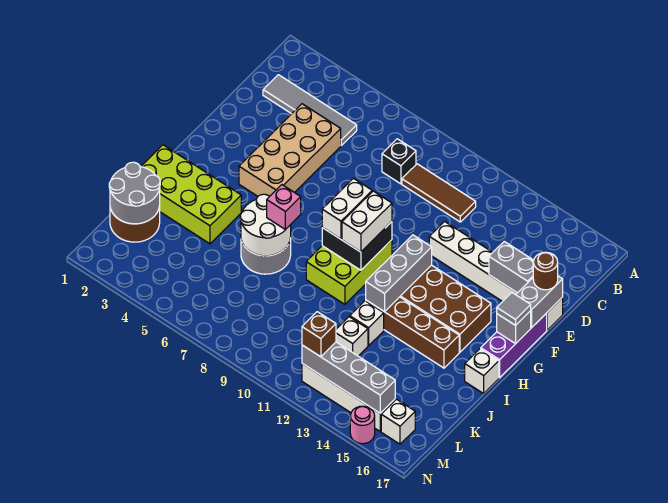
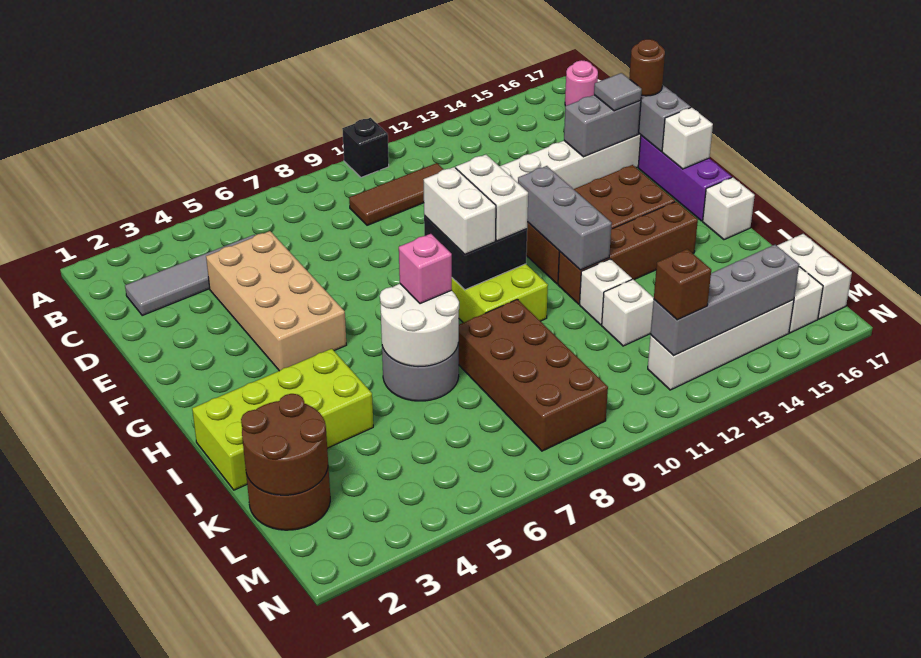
black brick C8 level 1 -> black brick A10 level 1
grey brick G17 level 2 -> white brick G17 level 2
grey tile G17 level 3 -> grey tile E16 level 3
none -> brown brick J8:M9 level 1
grey round brick K1:L2 level 2 -> brown round brick K1:L2 level 2
none -> white brick L17:M17 level 1
pink round brick N15 level 1 -> pink round brick B17 level 1

